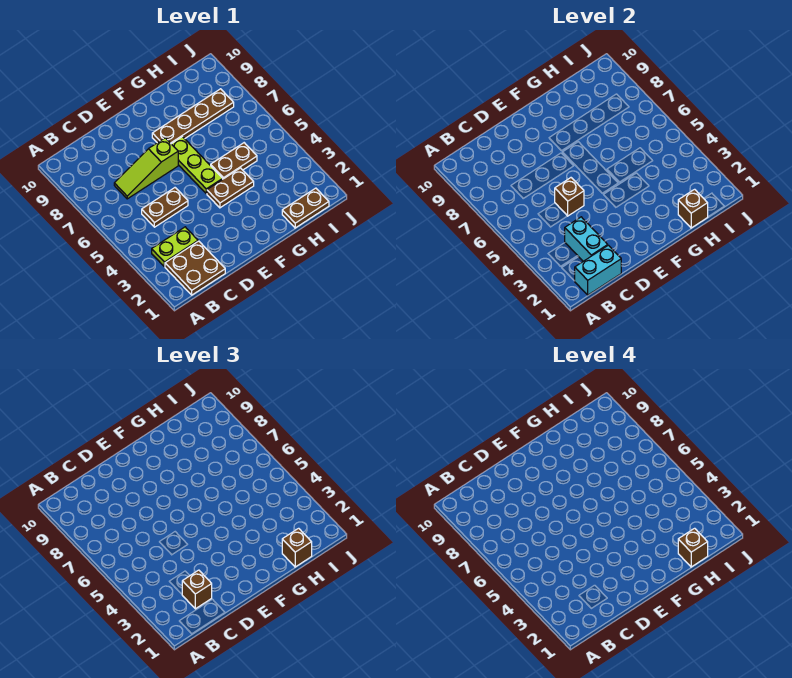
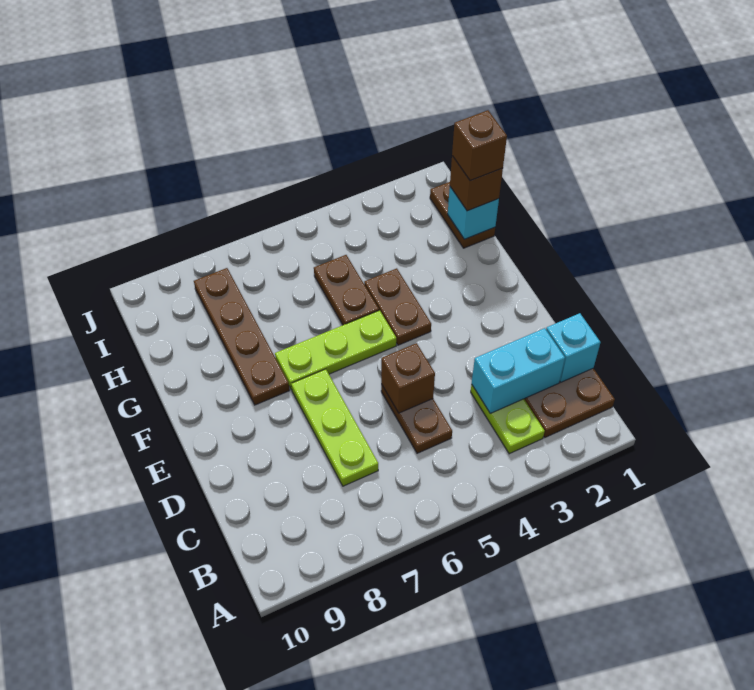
cyan brick B1:C1 level 2 -> cyan brick C1 level 2
brown brick C2 level 3 -> none
lime slope C7:E7 level 1 top E -> lime plate C7:E7 level 1
brown brick H1 level 2 -> cyan brick H1 level 2

